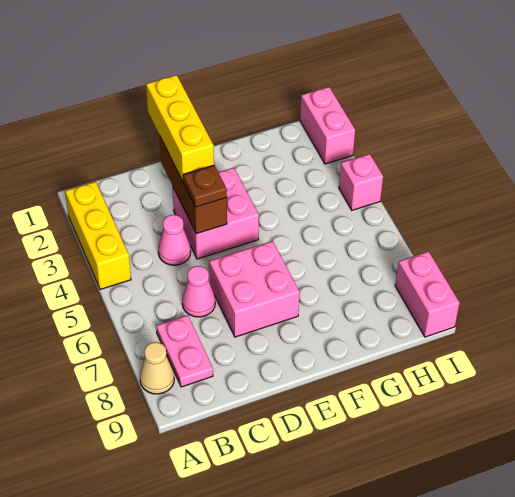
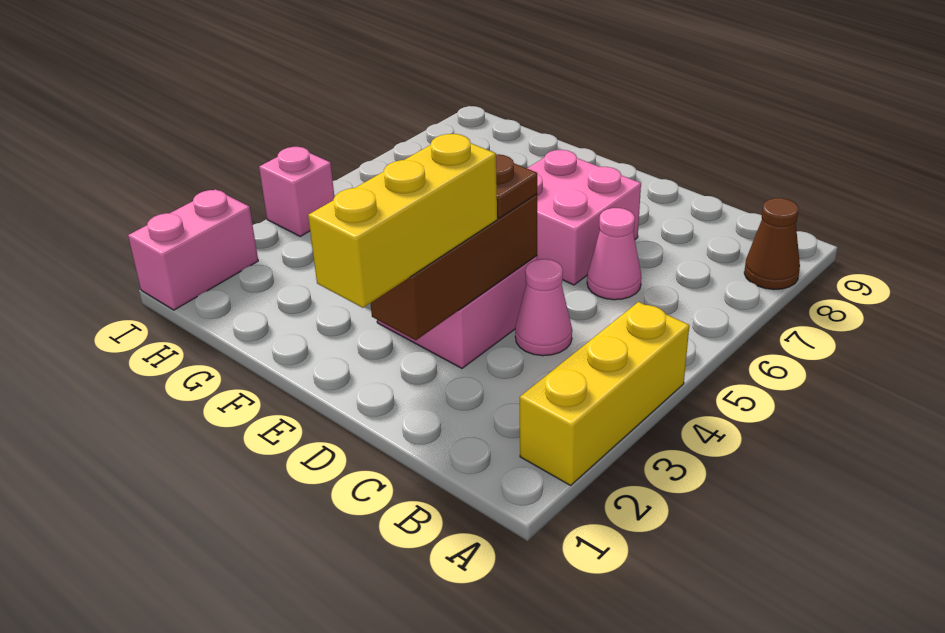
tan cone A8 level 1 -> brown cone A8 level 1
pink plate B7:B8 level 1 -> none
pink brick I8:I9 level 1 -> none

